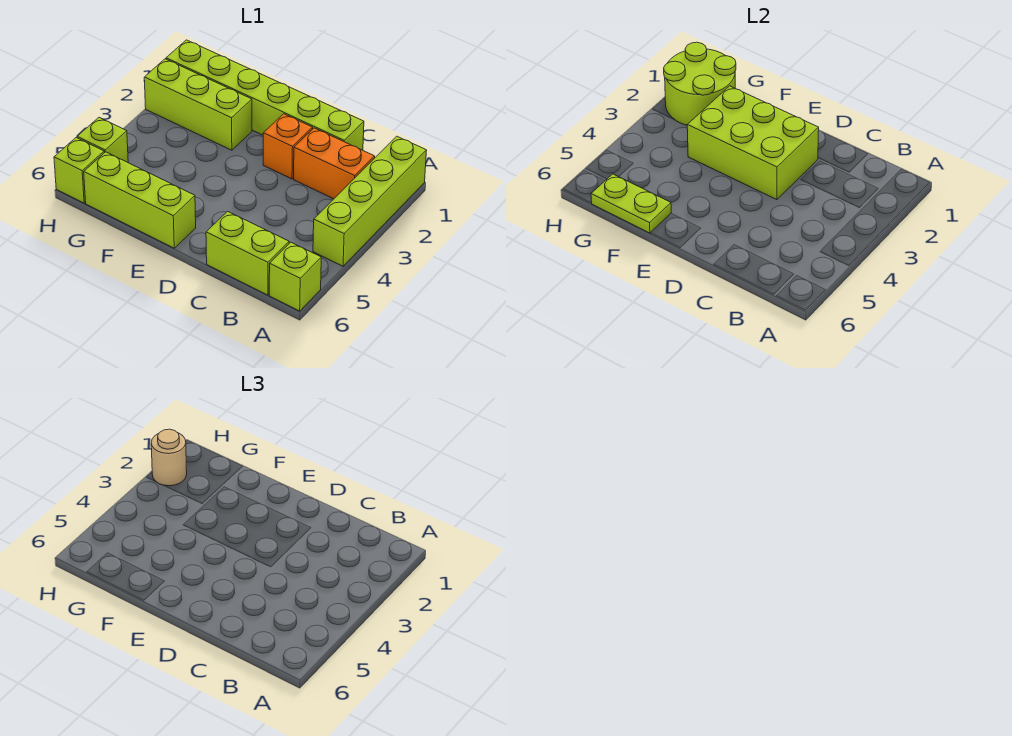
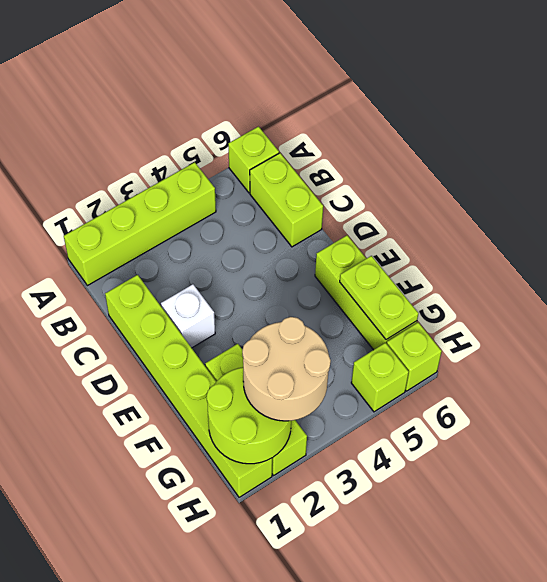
orange brick B2:C2 level 1 -> none
orange brick D2 level 1 -> white brick D2 level 1
lime brick D2:F3 level 2 -> none
tan round brick H2 level 3 -> tan round brick G2:H3 level 3

